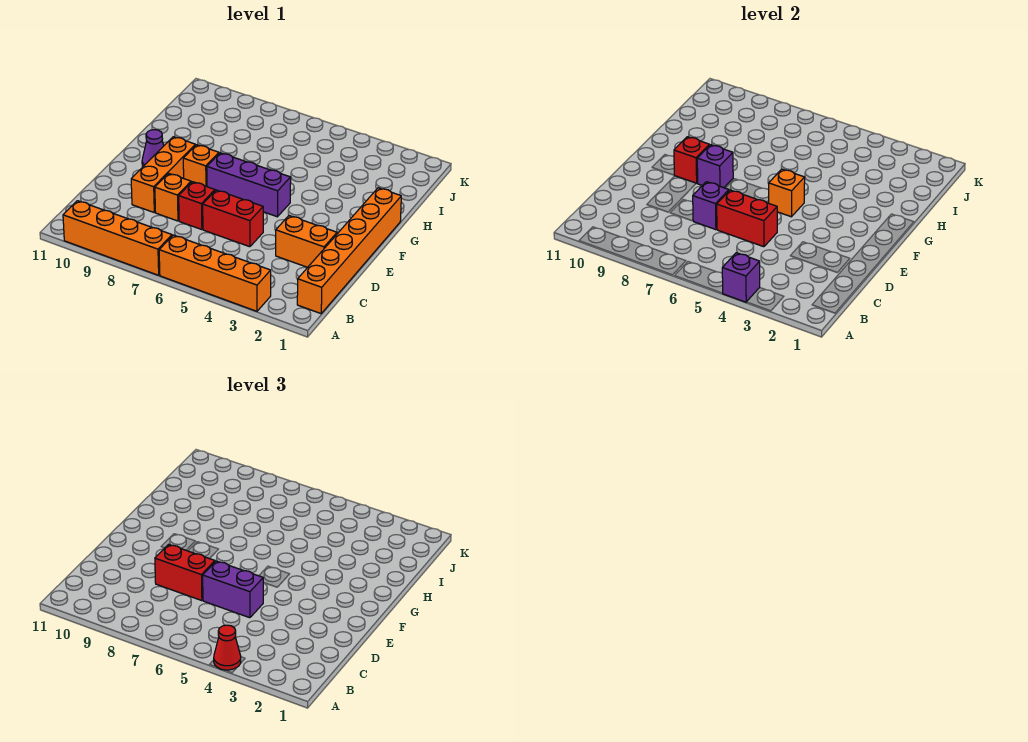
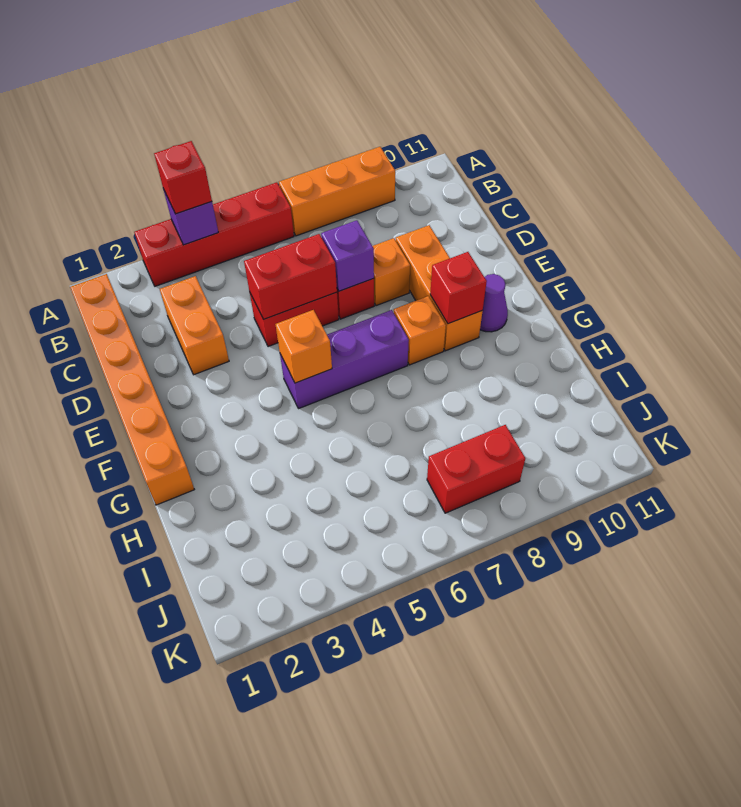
orange brick A3:A6 level 1 -> red brick A3:A6 level 1
red cone A4 level 3 -> red brick A4 level 3
orange brick A7:A10 level 1 -> orange brick A7:A9 level 1
orange brick D2:D3 level 1 -> orange brick C3:D3 level 1
purple brick D5:D6 level 3 -> none
red brick D7:D8 level 3 -> red brick J7:J8 level 1
purple brick F8 level 2 -> none

